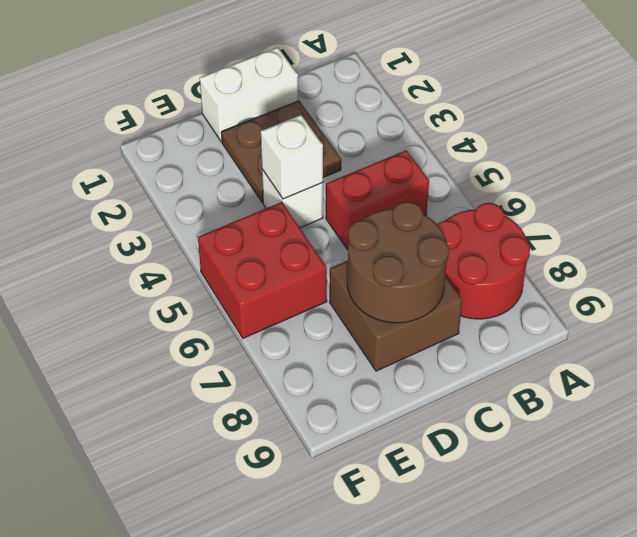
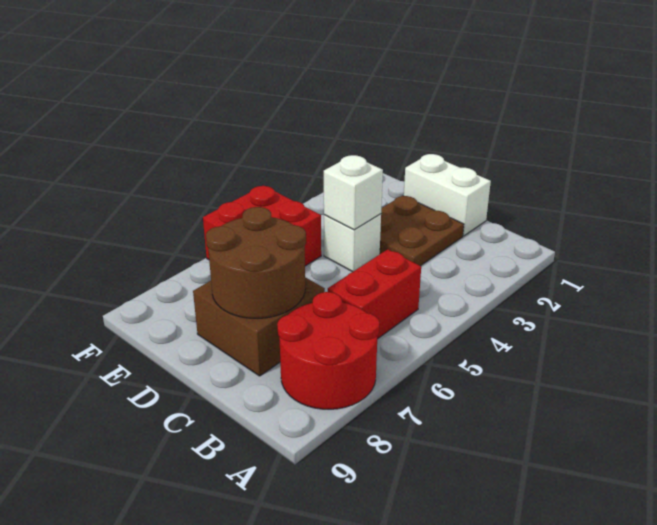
red brick B5:C5 level 1 -> red brick B5:B6 level 1

